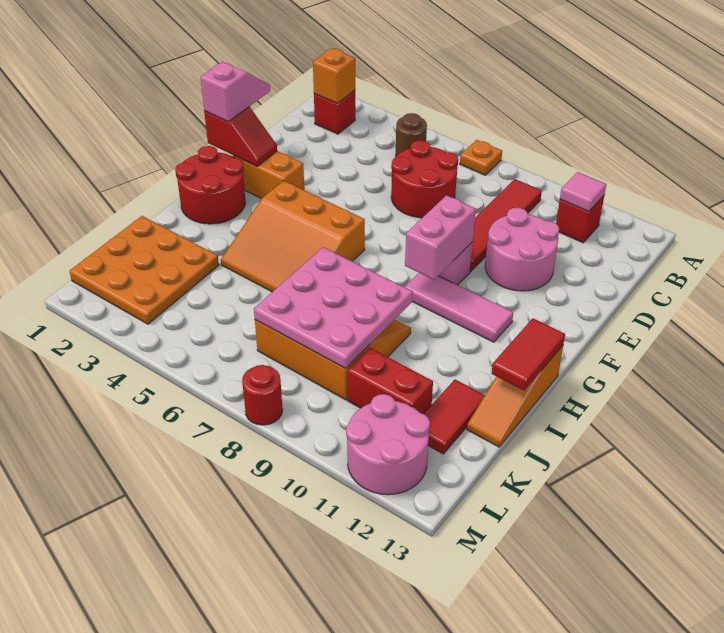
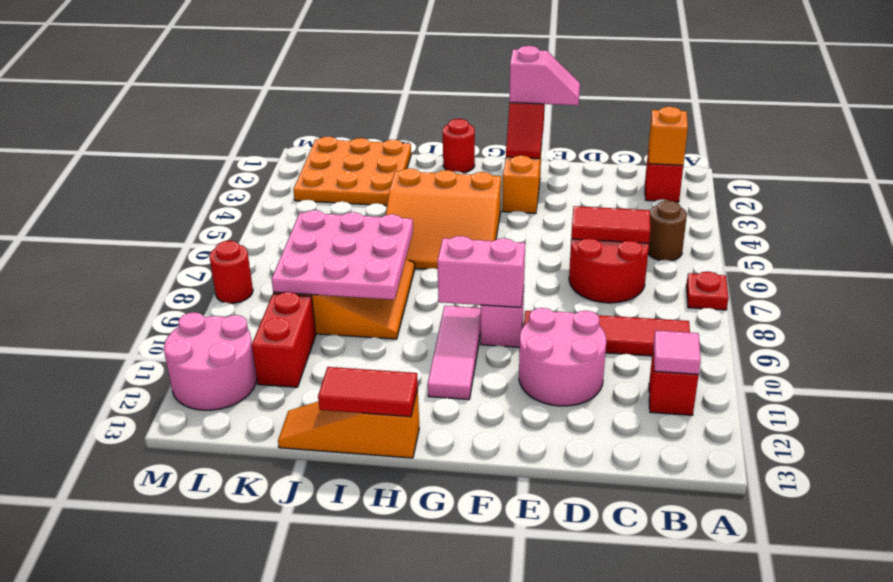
orange plate A7 level 1 -> red plate A7 level 1
red round brick G1:H2 level 1 -> red round brick H1 level 1
orange slope G4:I6 level 1 top G -> orange slope G4:I6 level 1 top 4
red tile J12:K12 level 1 -> red tile C6:D6 level 2

